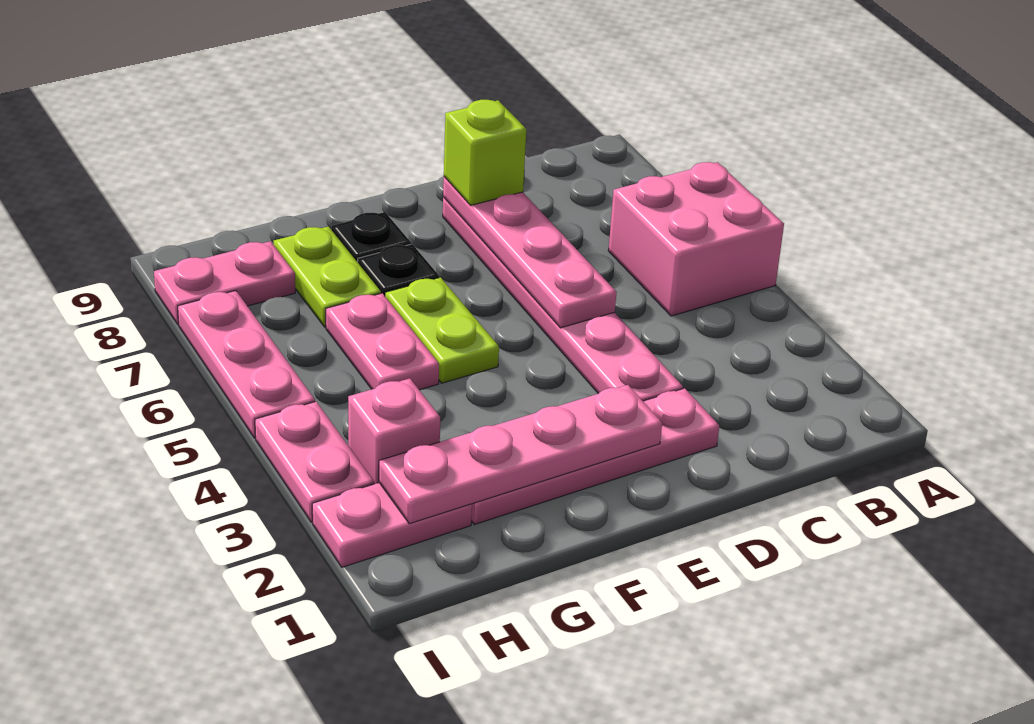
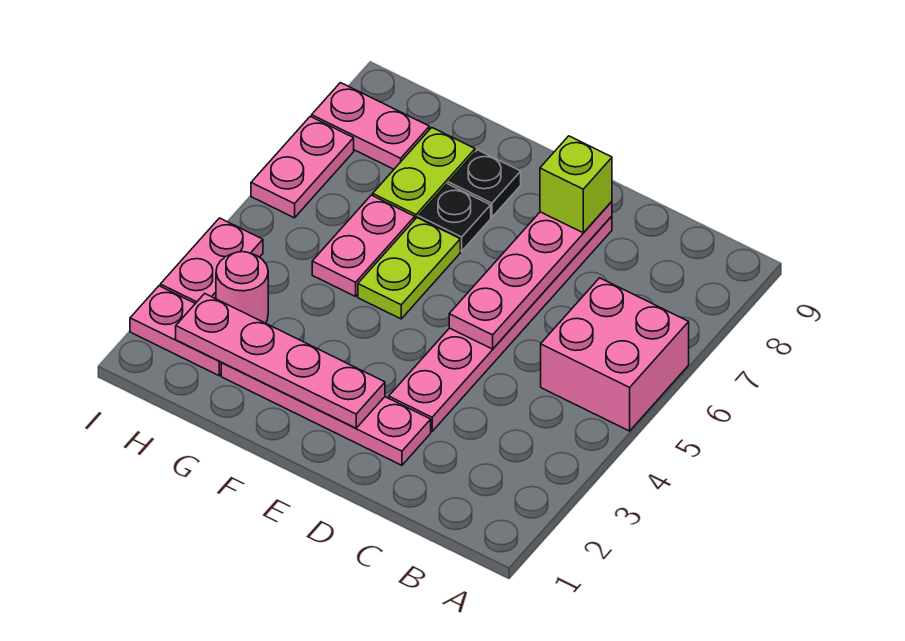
pink brick H3 level 1 -> pink round brick H3 level 1
pink plate I5:I7 level 1 -> pink plate I6:I7 level 1

